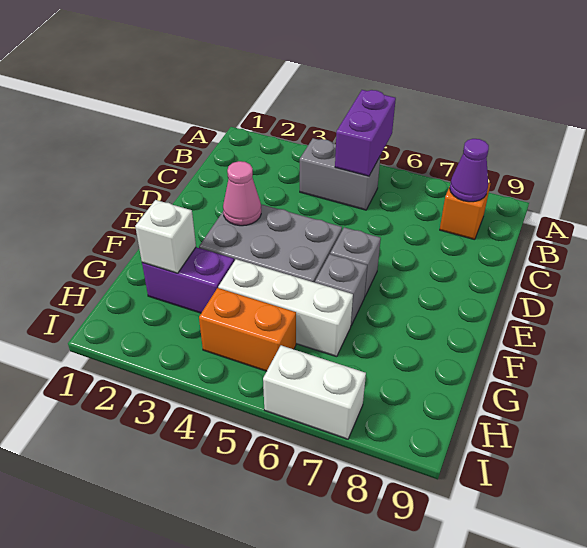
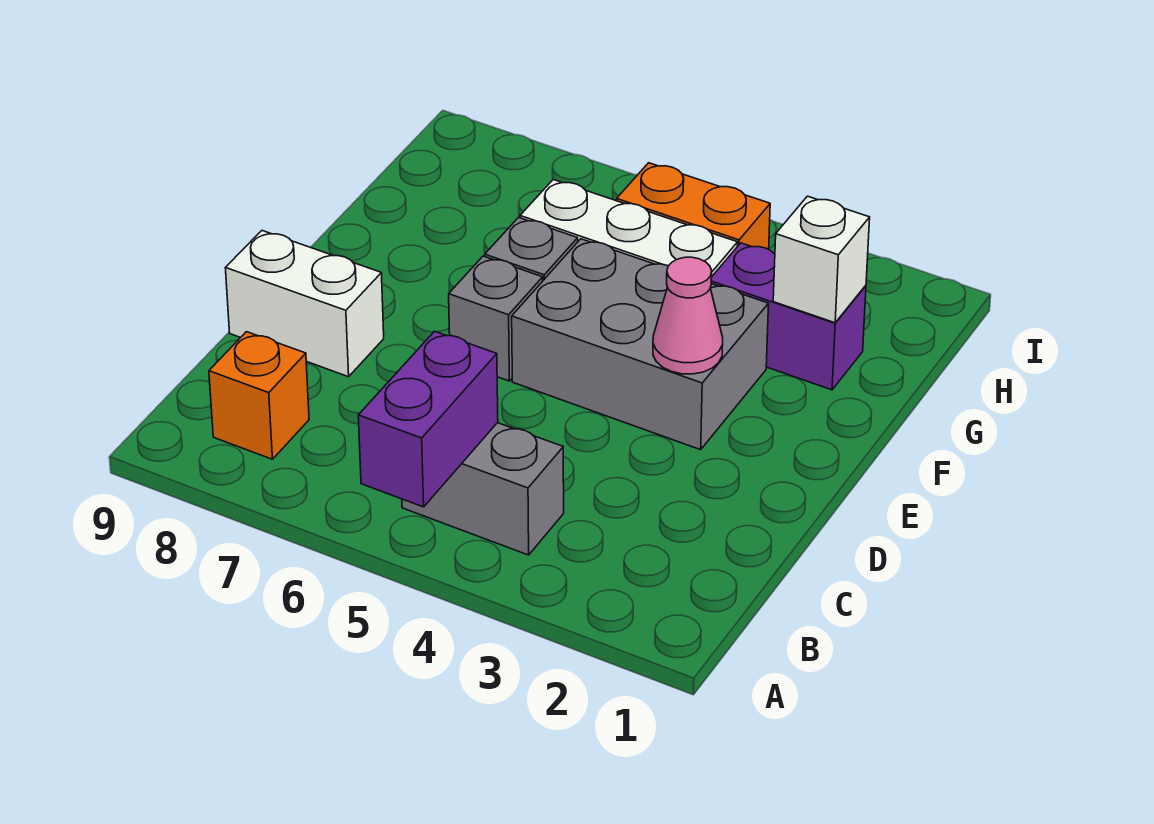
purple cone B8 level 2 -> none
white brick I6:I7 level 1 -> white brick D8:D9 level 1

